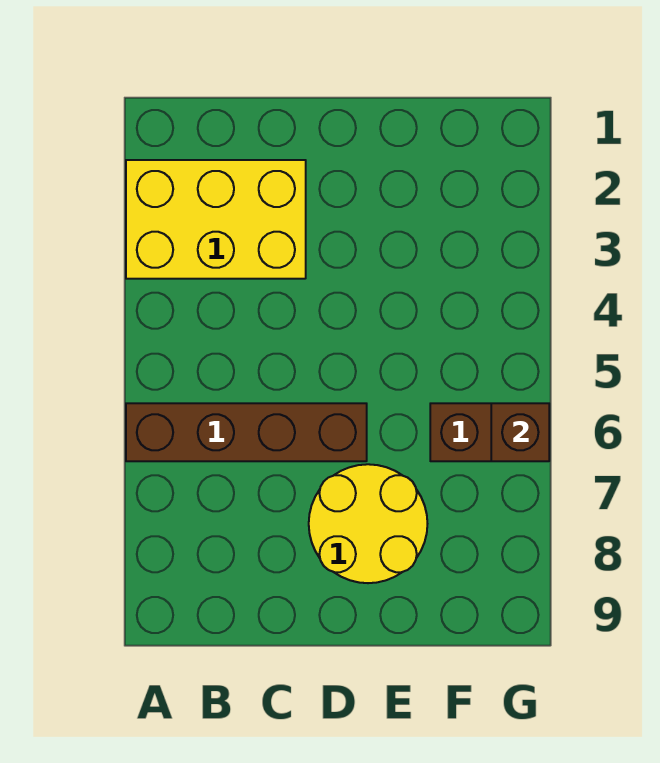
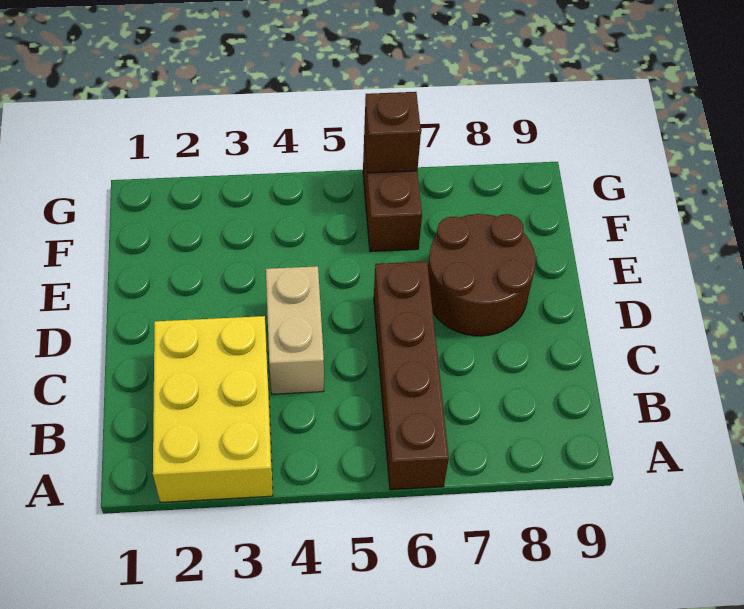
none -> tan brick C4:D4 level 1
yellow round brick D7:E8 level 1 -> brown round brick D7:E8 level 1

